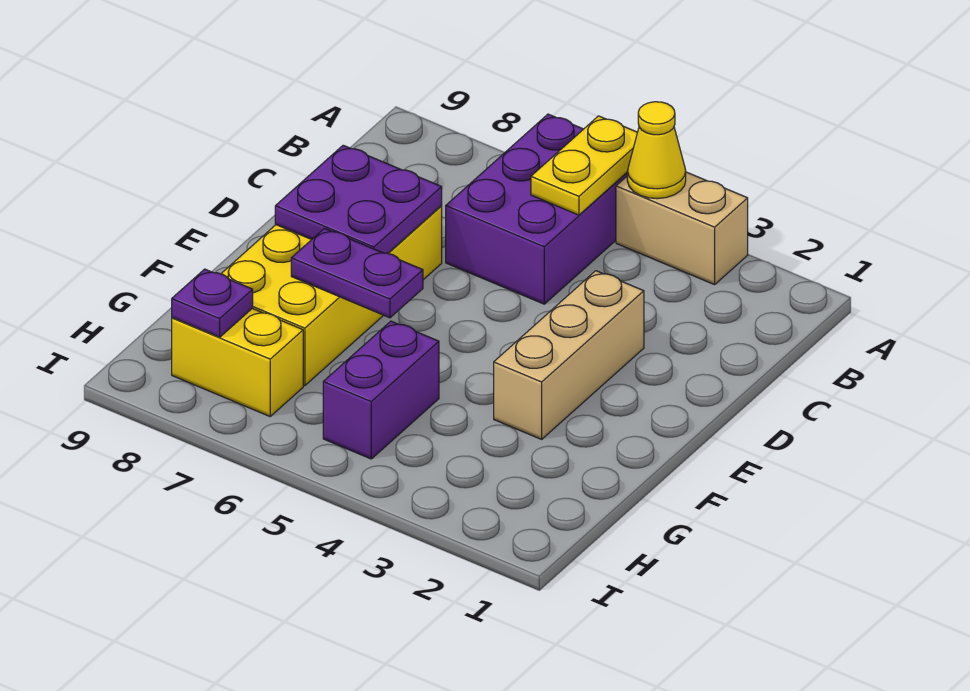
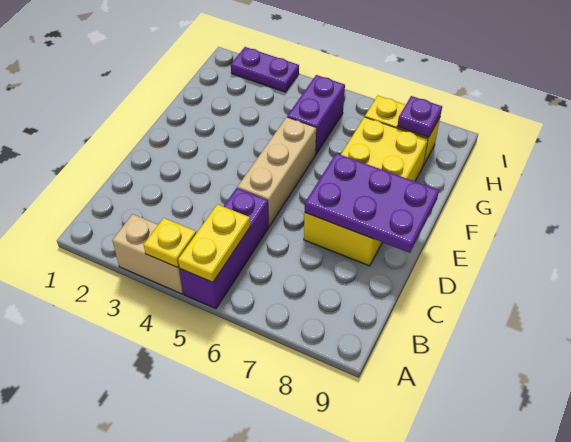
yellow cone A4 level 2 -> yellow plate A4 level 2
purple brick A5:C6 level 1 -> purple brick A5:C5 level 1
tan brick D3:F3 level 1 -> tan brick D5:F5 level 1
purple plate D7:E8 level 2 -> purple plate D7:E9 level 2
purple plate F6:F7 level 2 -> purple plate I2:I3 level 1

